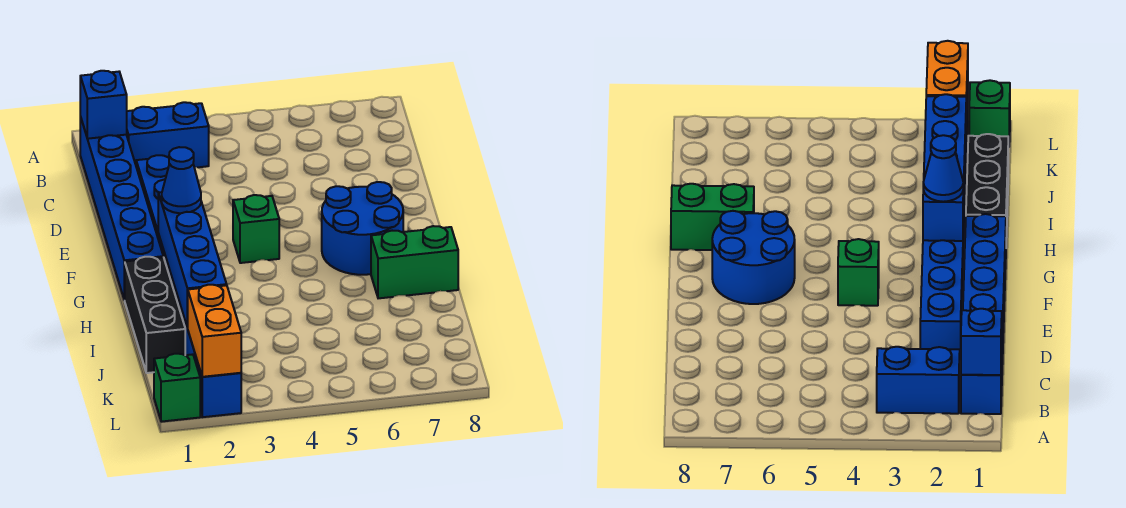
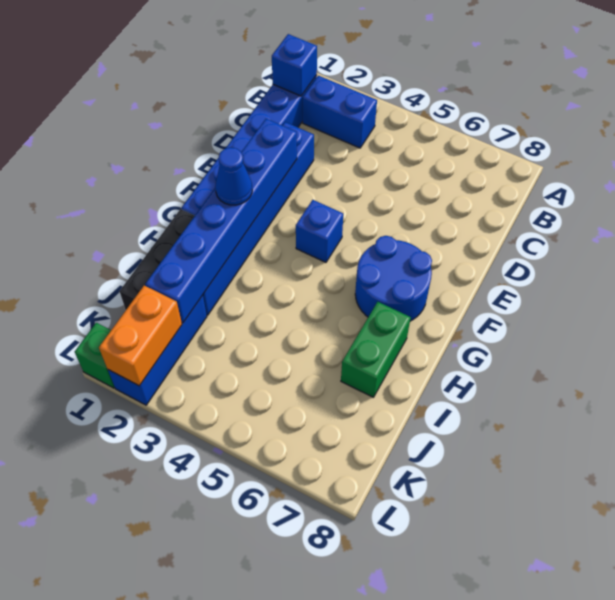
green brick F4 level 1 -> blue brick F4 level 1
blue brick G2:J2 level 2 -> blue brick E2:J2 level 2
green brick H7:H8 level 1 -> green brick H7:I7 level 1

